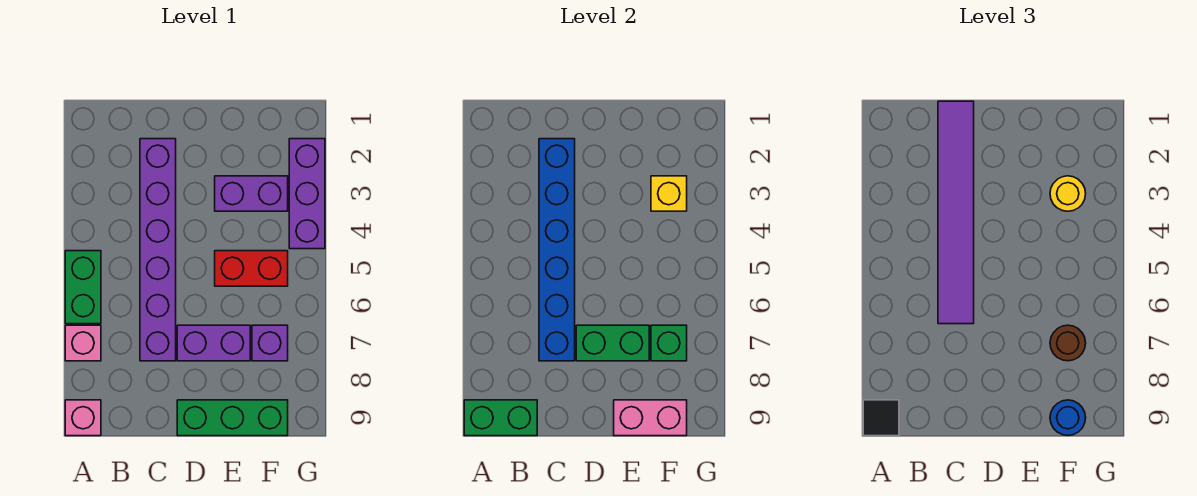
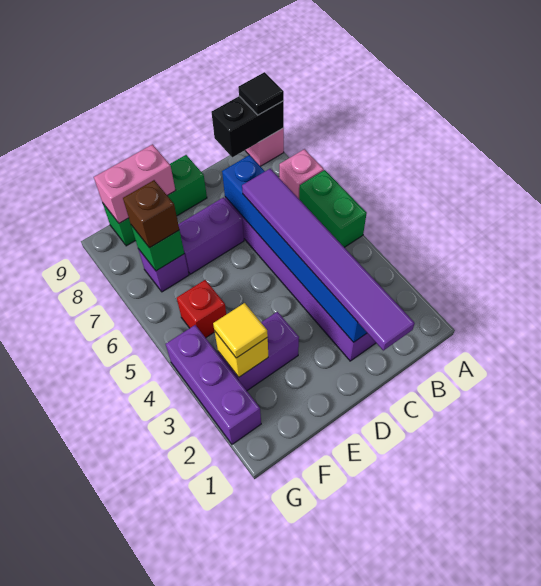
green brick A9:B9 level 2 -> black brick A9:B9 level 2
green brick D7:E7 level 2 -> none
red brick E5:F5 level 1 -> red brick F5 level 1
yellow round brick F3 level 3 -> yellow tile F3 level 3
brown round brick F7 level 3 -> brown brick F7 level 3
blue round brick F9 level 3 -> none

